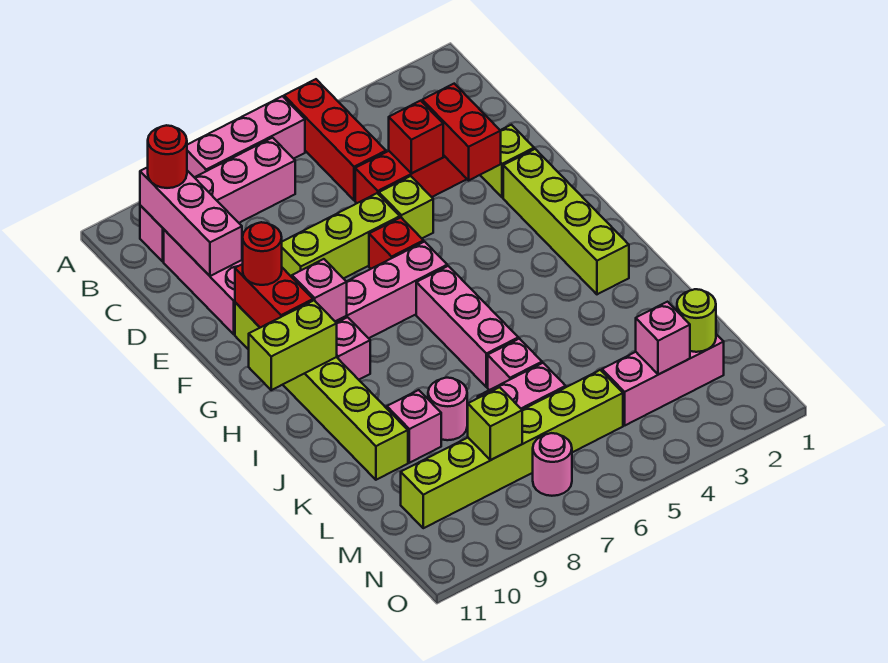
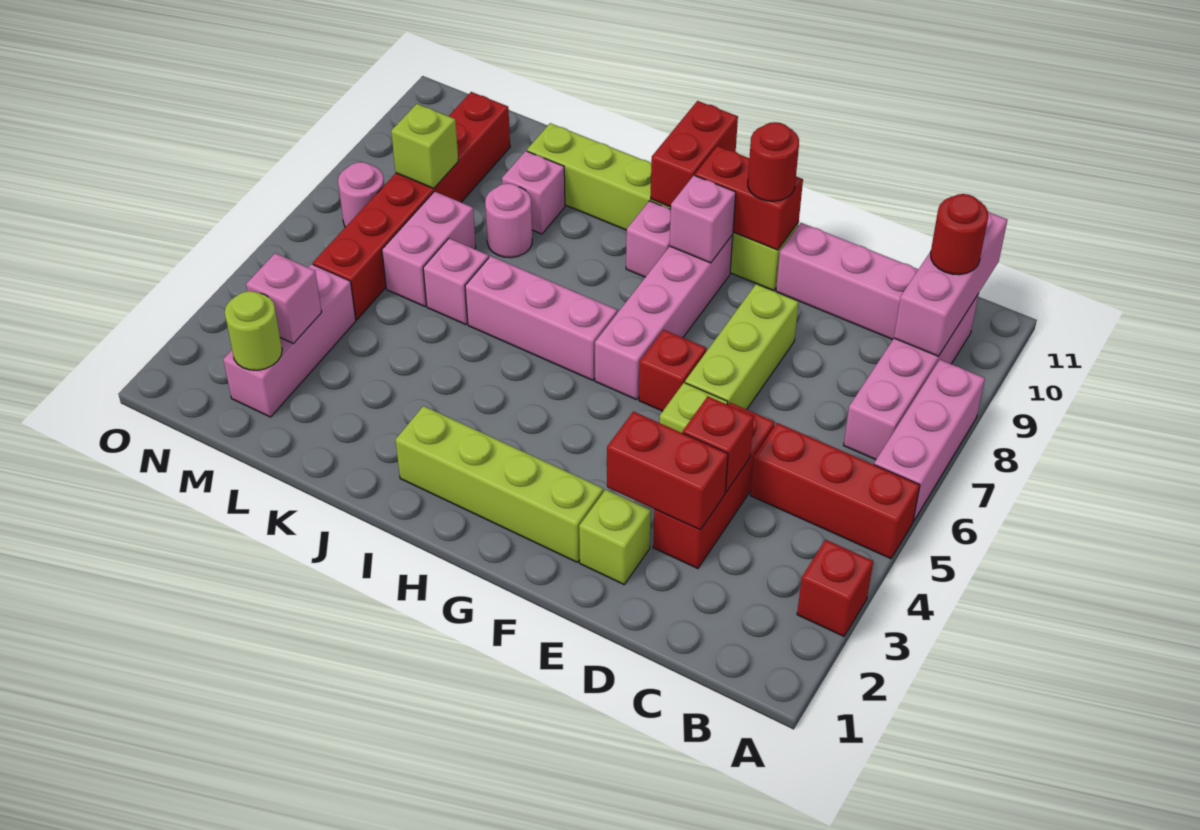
none -> red brick A3 level 1
pink brick B10:D10 level 2 -> pink brick B9:B11 level 2
lime brick H10:H11 level 2 -> red brick H10:H11 level 2
lime brick M5:M10 level 1 -> red brick M5:M10 level 1

